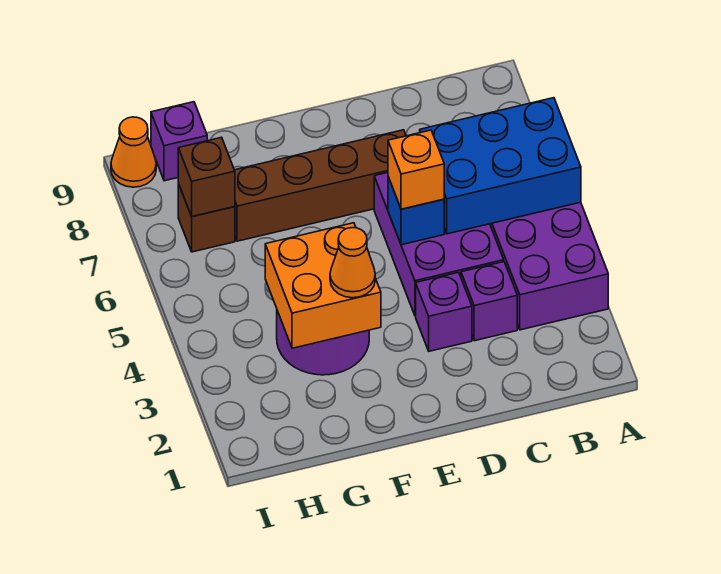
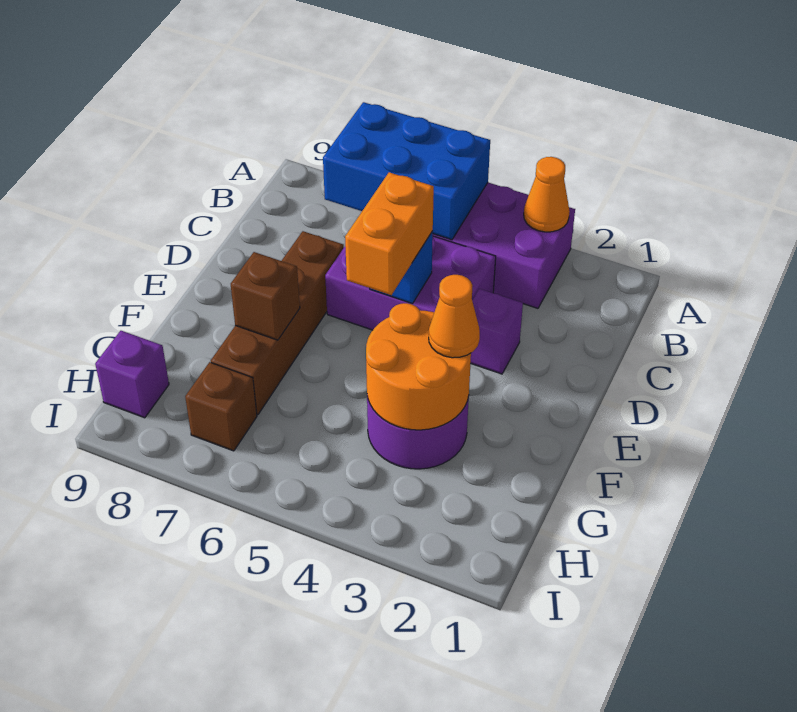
blue brick A5:C6 level 2 -> blue brick A5:B7 level 2
purple brick C3 level 1 -> none
orange brick D5 level 3 -> orange brick D5:E5 level 3
orange brick F3:G4 level 2 -> orange round brick F3:G4 level 2
brown brick H7 level 2 -> brown brick F7 level 2
orange cone I9 level 1 -> orange cone A3 level 2

